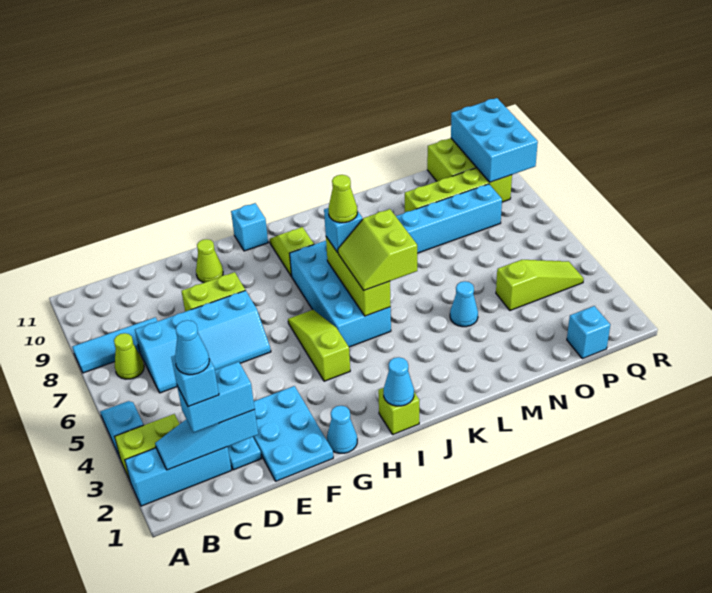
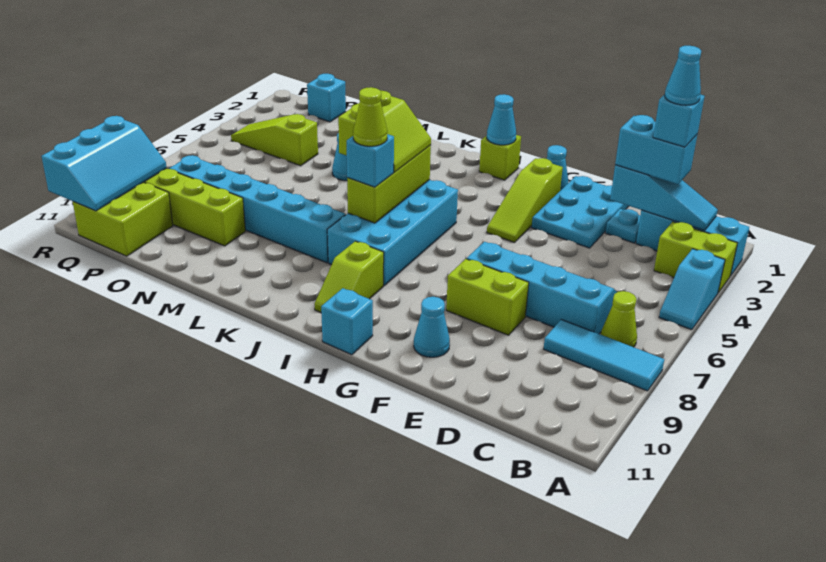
lime cone F10 level 1 -> cyan cone F10 level 1
lime slope H4:H6 level 1 top 4 -> lime slope G2:G4 level 1 top 2
cyan brick Q9:R11 level 2 -> cyan slope Q9:R11 level 2 top R

